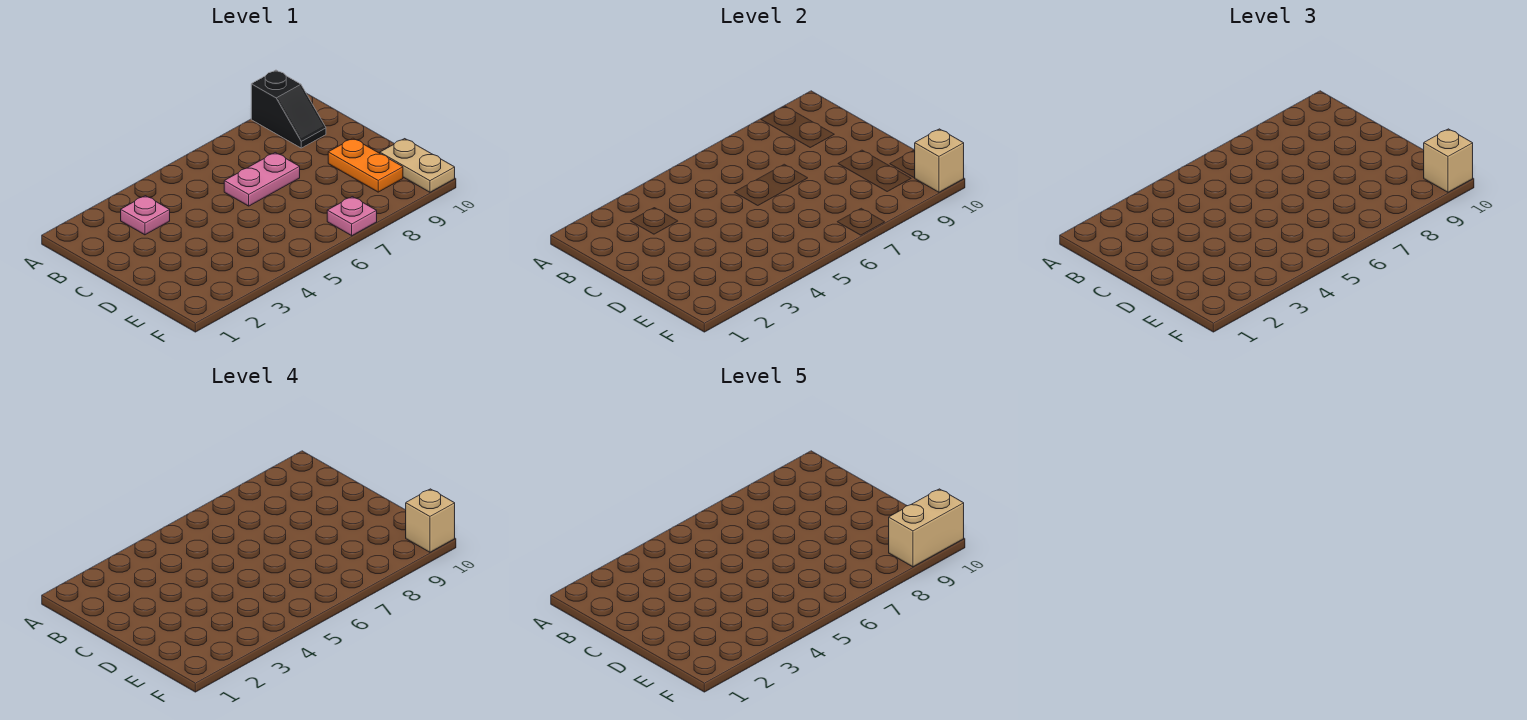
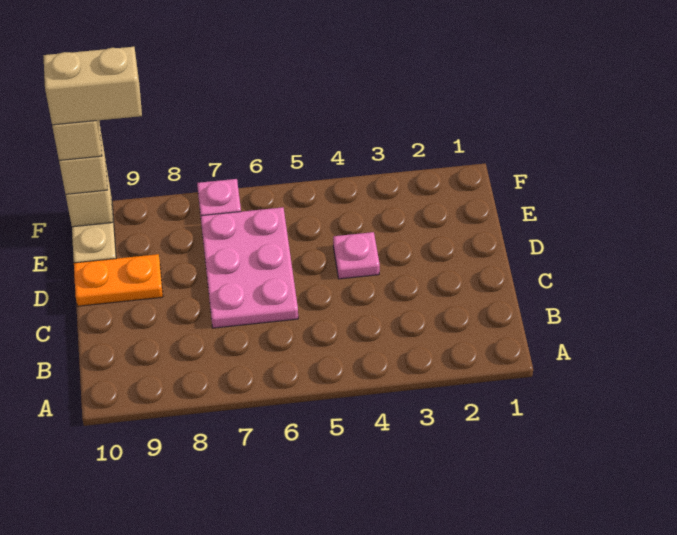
black slope A9:B9 level 1 top A -> none
pink plate B3 level 1 -> pink plate D4 level 1
pink plate C6:C7 level 1 -> pink plate C6:E7 level 1
orange plate D9:E9 level 1 -> orange plate D9:D10 level 1

